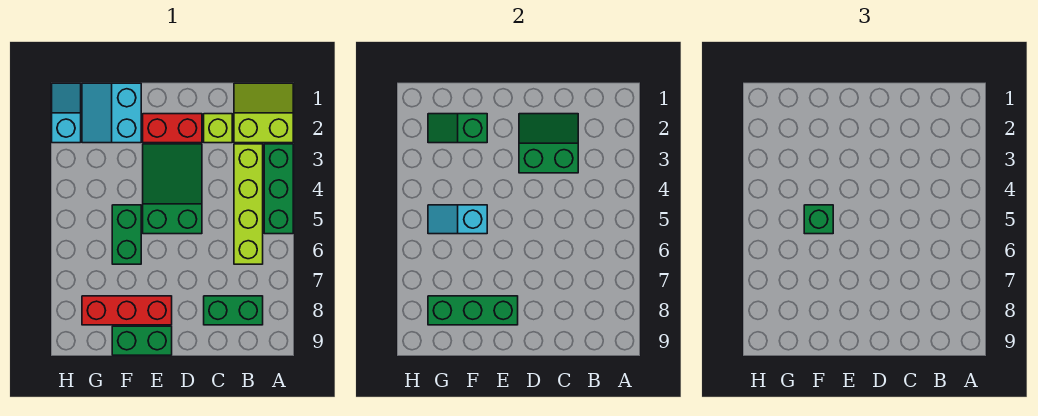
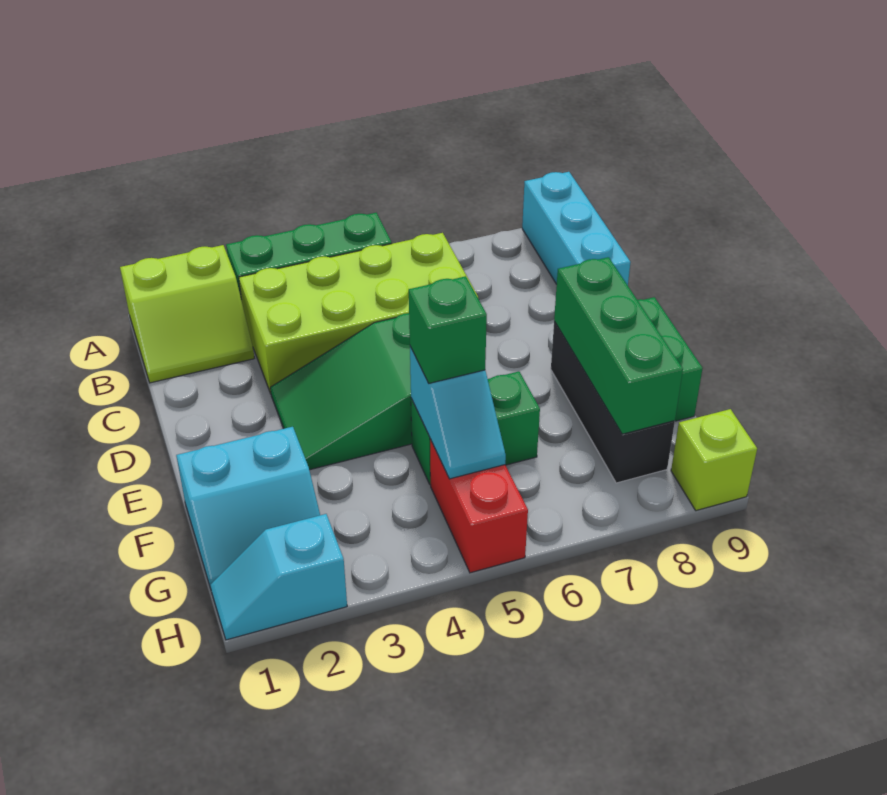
lime slope A1:B2 level 1 top 2 -> lime slope A1:B2 level 1 top A
none -> cyan brick A9:C9 level 1
lime brick B3:B6 level 1 -> lime brick B3:C6 level 1
green brick B8:C8 level 1 -> none
lime brick C2 level 1 -> lime brick H9 level 1
green slope C2:D3 level 2 top 3 -> none
red brick D2:E2 level 1 -> red brick G5:H5 level 1
red brick E8:G8 level 1 -> black brick E8:G8 level 1
green slope F2:G2 level 2 top F -> none

